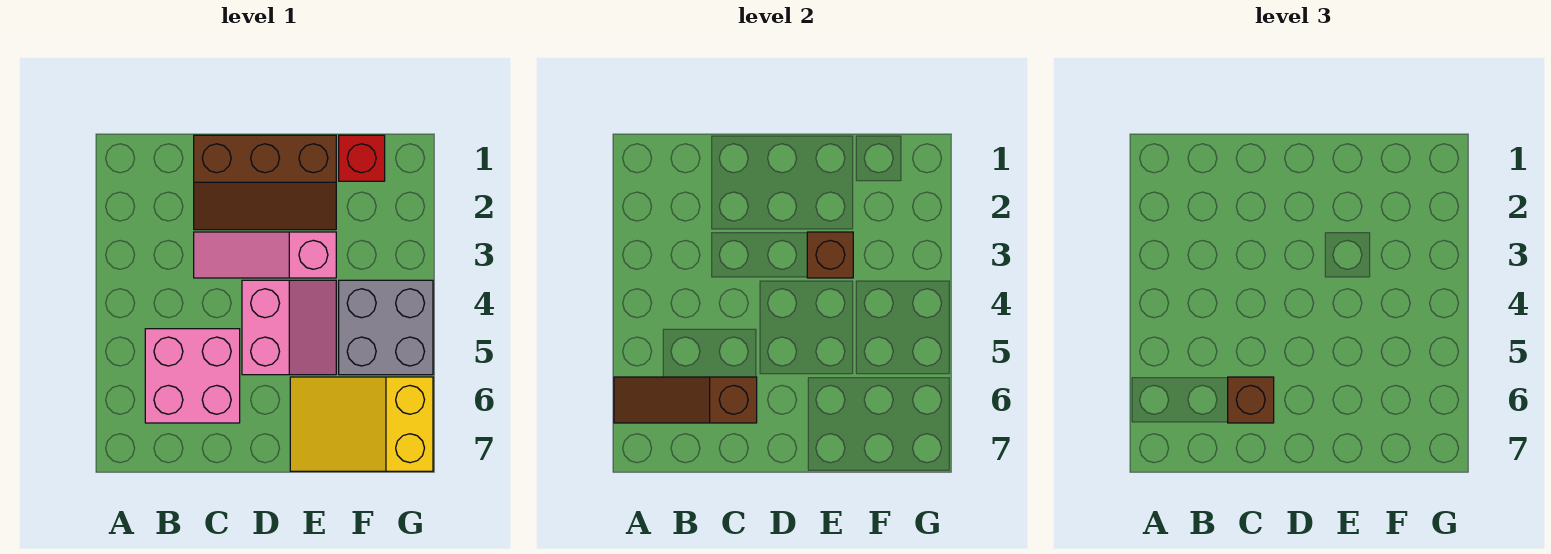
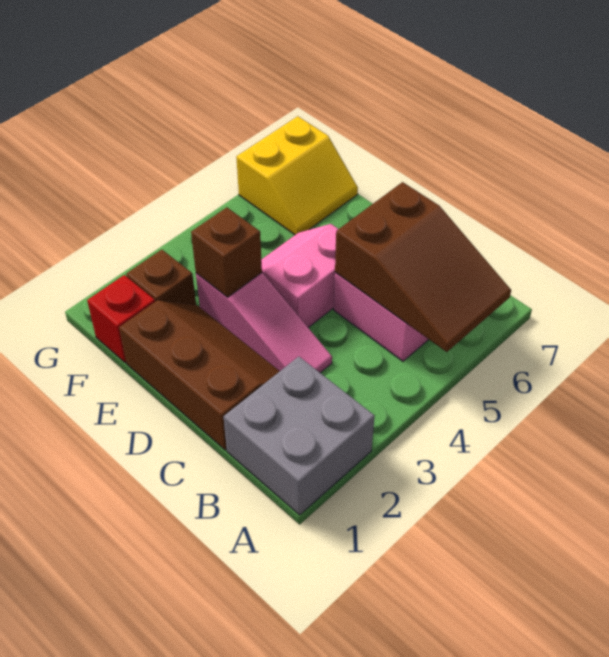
brown slope A6:C6 level 2 top C -> brown slope A5:C6 level 2 top C
brown brick C6 level 3 -> brown brick F2 level 1
yellow slope E6:G7 level 1 top G -> yellow slope F6:G7 level 1 top G
grey brick F4:G5 level 1 -> grey brick A1:B2 level 1

